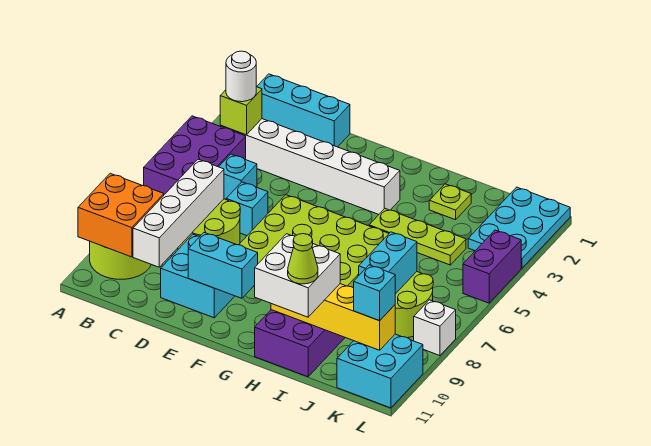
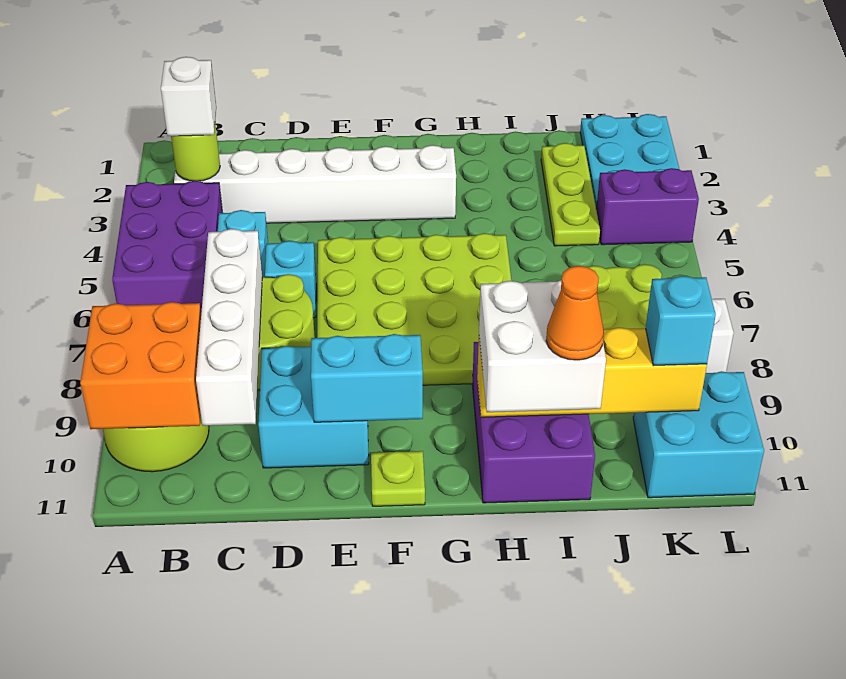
cyan brick B1:D1 level 1 -> none
lime brick B3 level 2 -> lime round brick B3 level 2
white round brick B3 level 3 -> white brick B3 level 3
lime plate H4:J4 level 1 -> lime plate J2:J4 level 1
lime plate I2 level 1 -> lime plate F11 level 1
lime cone I11 level 4 -> orange cone I11 level 4
cyan brick J7:J8 level 2 -> none
purple brick L4:L5 level 1 -> purple brick K4:L4 level 1

